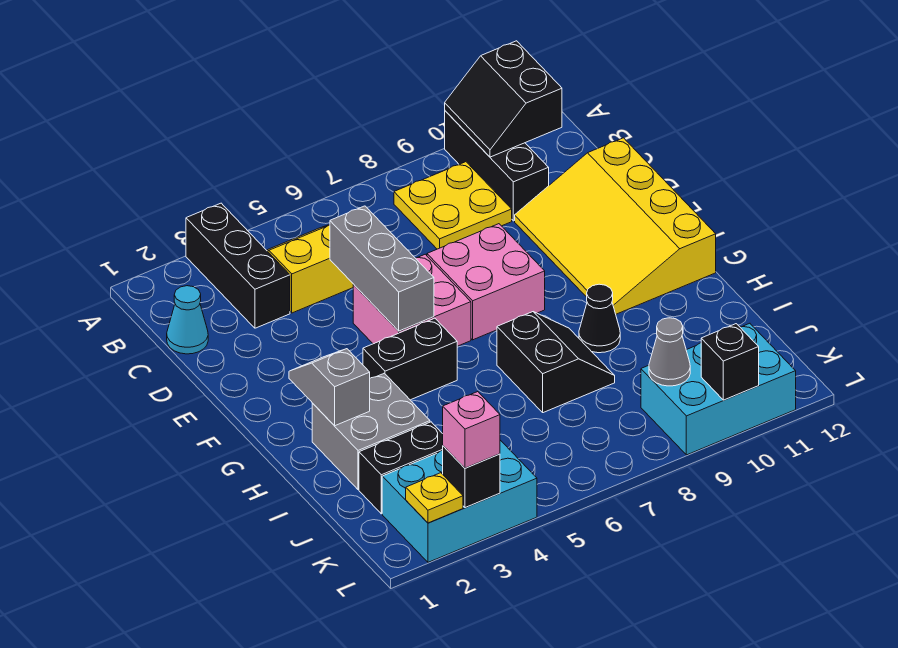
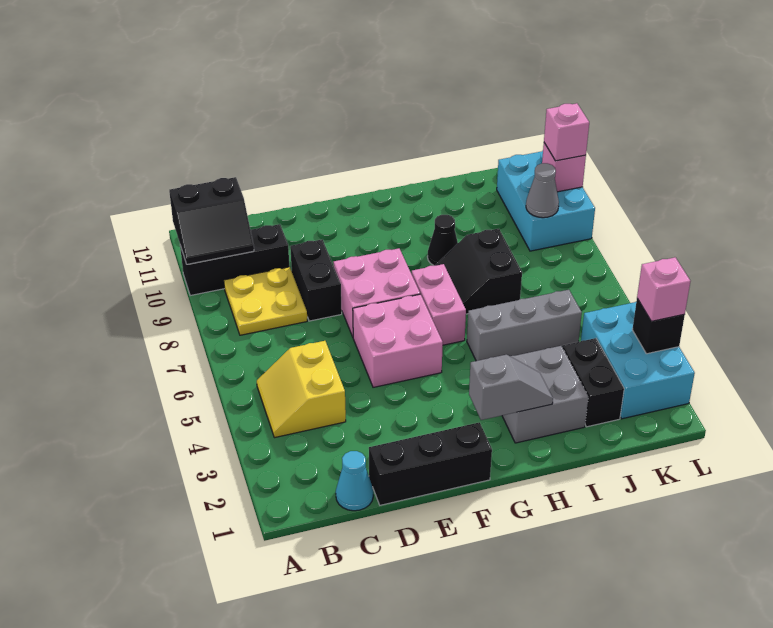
black brick A3:C3 level 1 -> black brick D1:F1 level 1
grey brick D5:F5 level 2 -> grey brick H5:J5 level 1
yellow slope D10:G12 level 1 top 12 -> none
grey slope G2:H2 level 2 top H -> grey slope G2:H2 level 2 top G
black brick G4:G5 level 1 -> black brick D8:D9 level 1
none -> pink brick G6:G7 level 1
black slope H7:I8 level 1 top 7 -> black slope H7:I8 level 1 top I
yellow plate L2 level 2 -> none
black brick L10 level 2 -> pink brick L10 level 2
none -> pink brick L10 level 3

